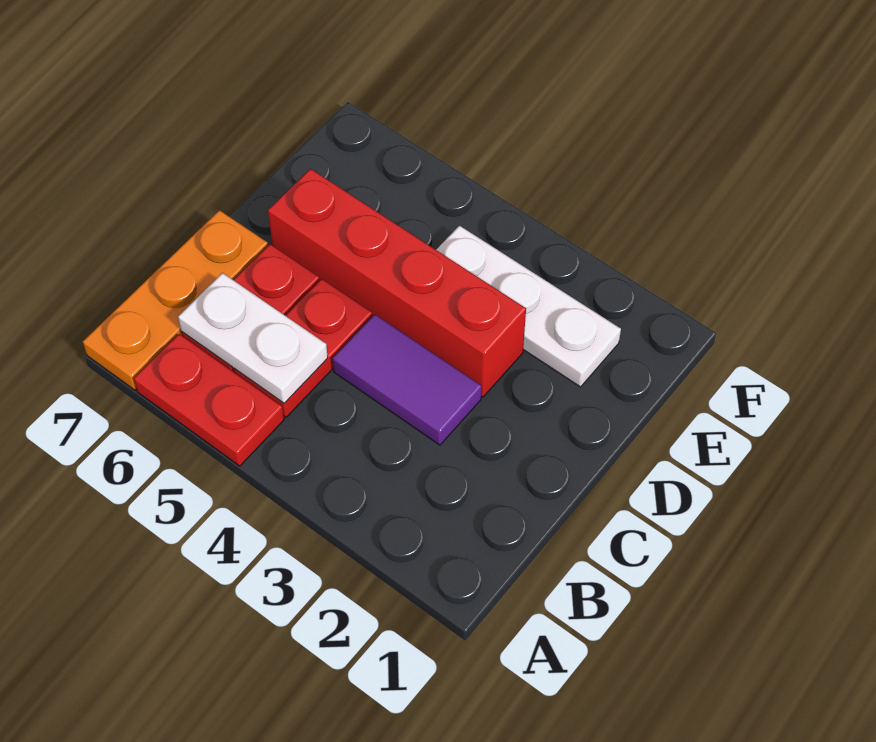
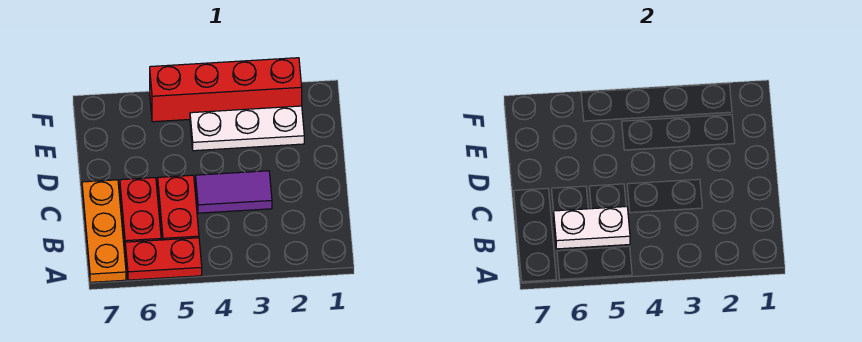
red brick D3:D6 level 1 -> red brick F2:F5 level 1

